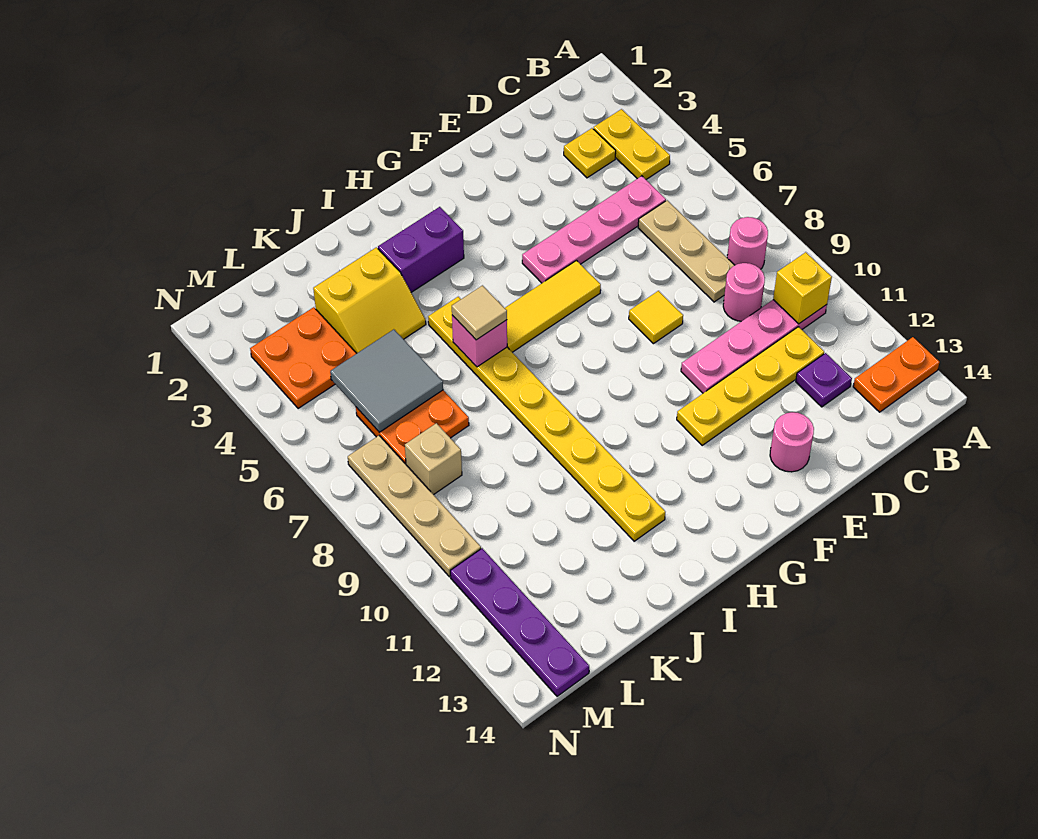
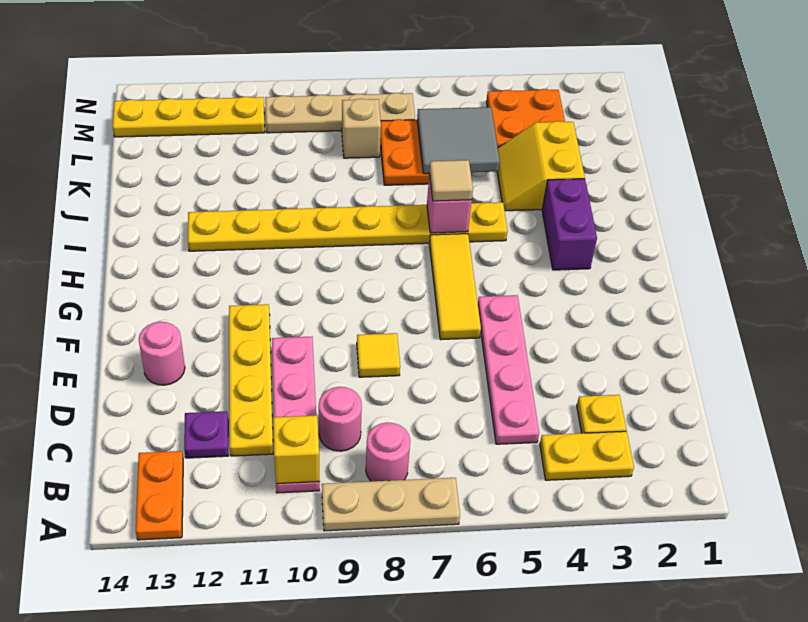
tan plate C6:C8 level 1 -> tan plate A7:A9 level 1
purple plate M11:M14 level 1 -> yellow plate M11:M14 level 1

